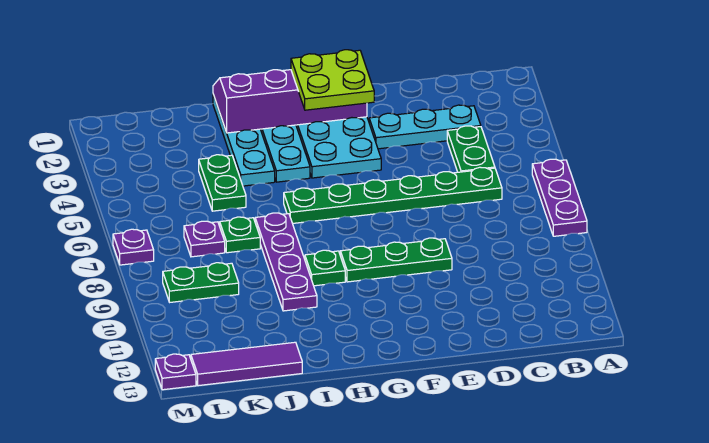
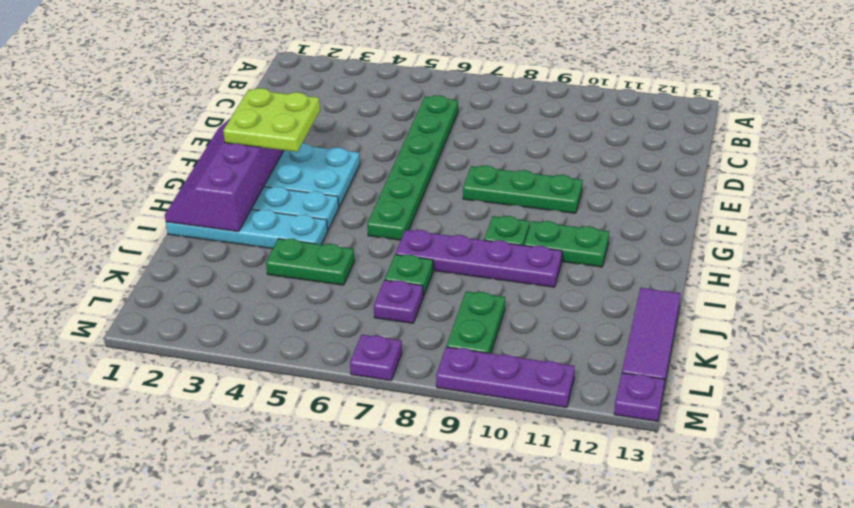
purple plate A6:A8 level 1 -> purple plate M9:M11 level 1
cyan plate C3:E3 level 1 -> none
green plate C4:C5 level 1 -> green plate H10:H11 level 1
green plate E9:G9 level 1 -> green plate F8:F10 level 1

